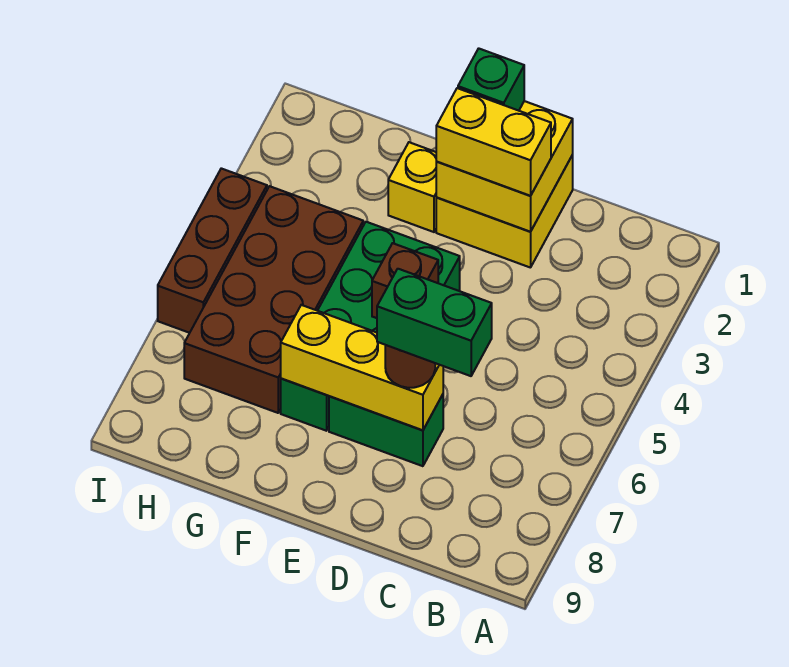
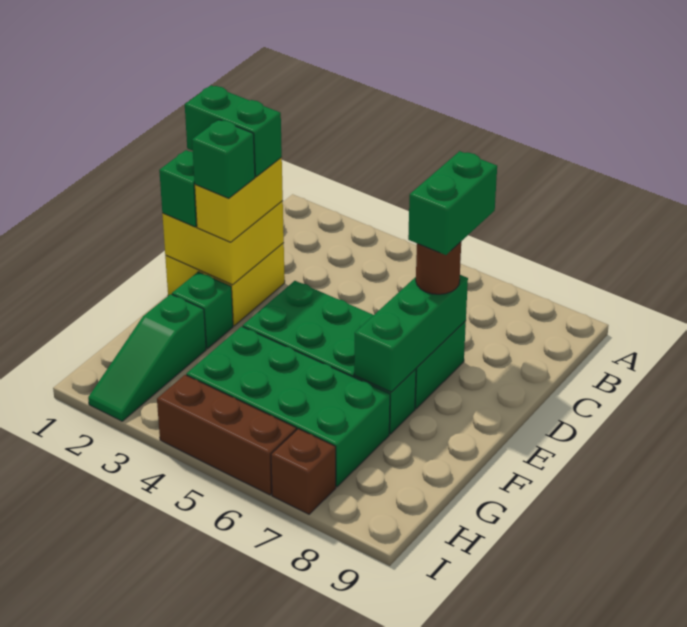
none -> green brick D1:D2 level 4
yellow brick D7:F7 level 2 -> green brick D7:F7 level 2
none -> green brick E2 level 4
brown brick E5 level 2 -> brown brick I7 level 1
yellow brick F2 level 1 -> green brick F2 level 1
none -> green slope G2:I2 level 1 top G
brown brick G4:H7 level 1 -> green brick G4:H7 level 1

